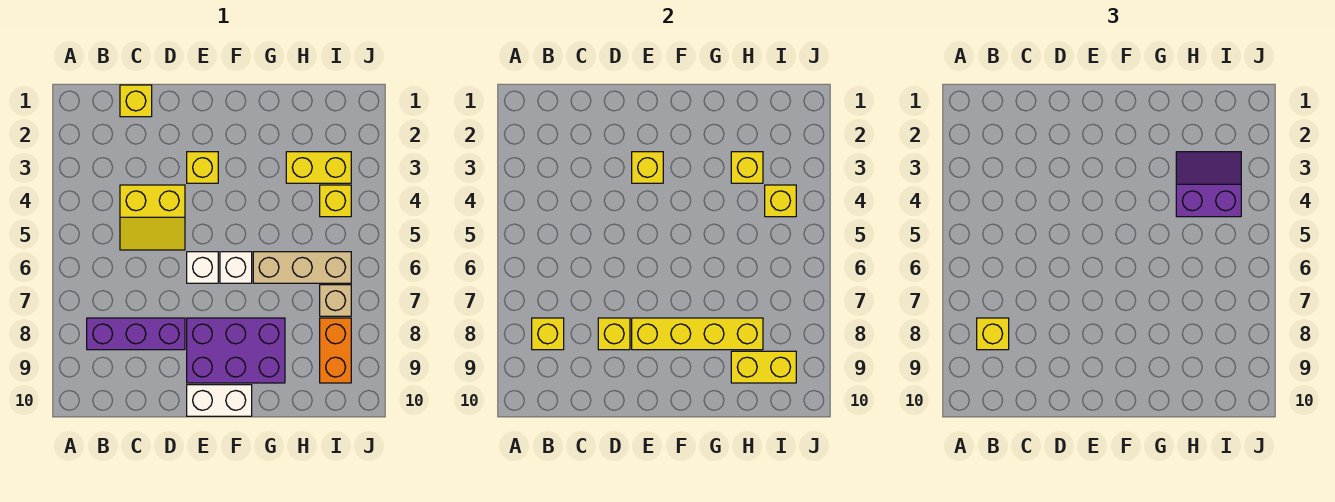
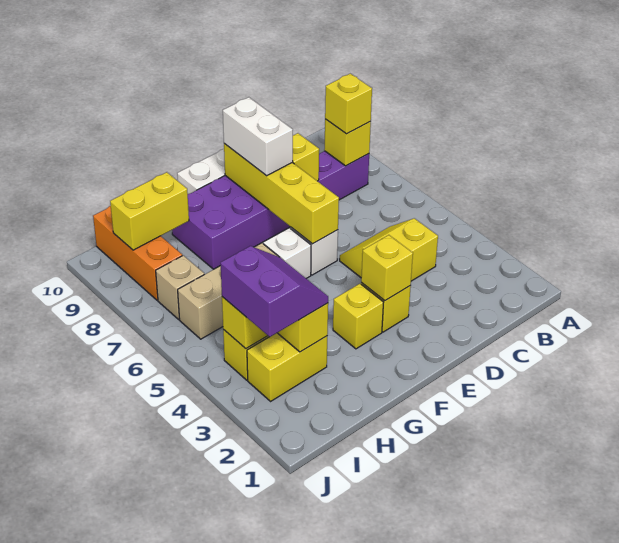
yellow brick C1 level 1 -> yellow brick F3 level 1
yellow brick E8:H8 level 2 -> yellow brick E6:E9 level 2
none -> white brick E8:E9 level 3
purple slope H3:I4 level 3 top 4 -> purple slope H3:I4 level 3 top I
orange brick I8:I9 level 1 -> orange brick I8:I10 level 1

